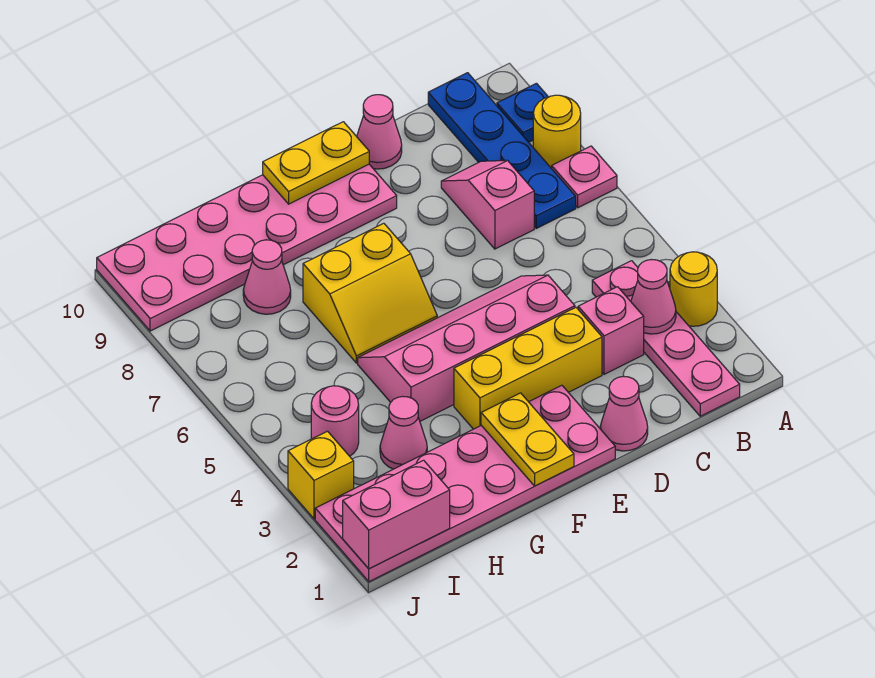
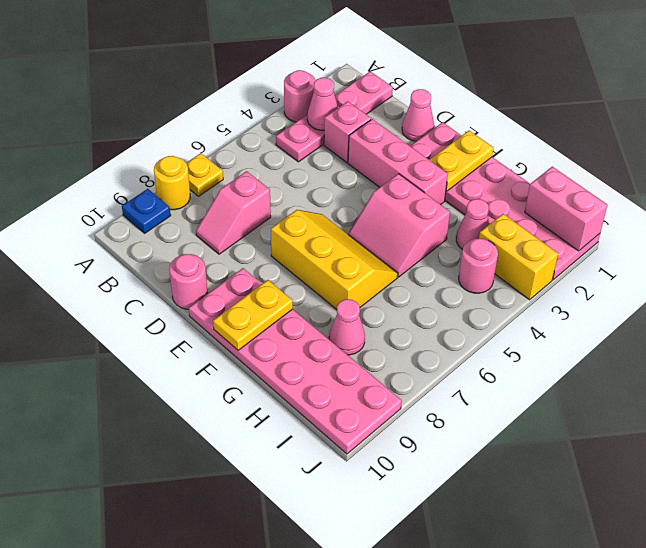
yellow round brick A3 level 1 -> pink round brick A3 level 1
pink plate A7 level 1 -> yellow plate A7 level 1
blue plate B7:B10 level 1 -> none
yellow brick D3:F3 level 1 -> pink brick D3:F3 level 1
pink slope D4:G5 level 1 top 4 -> pink slope F4:G5 level 1 top 4
pink cone D10 level 1 -> pink round brick D10 level 1
yellow plate E10:F10 level 2 -> yellow plate F9:F10 level 2
yellow slope F6:G7 level 1 top 7 -> yellow slope E6:G7 level 1 top 7
yellow brick J3 level 1 -> yellow brick I3:J3 level 1

